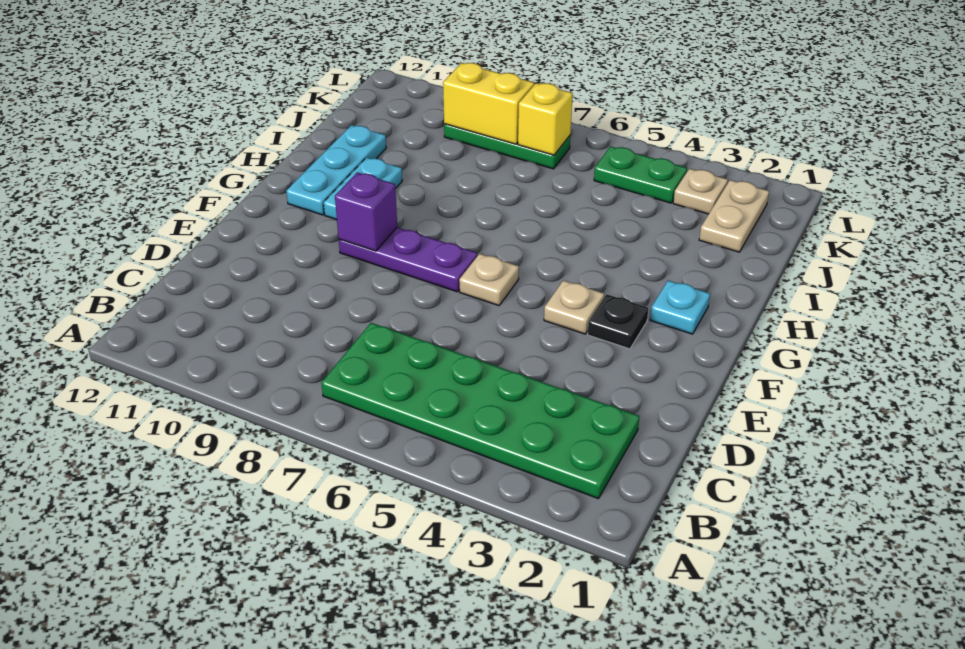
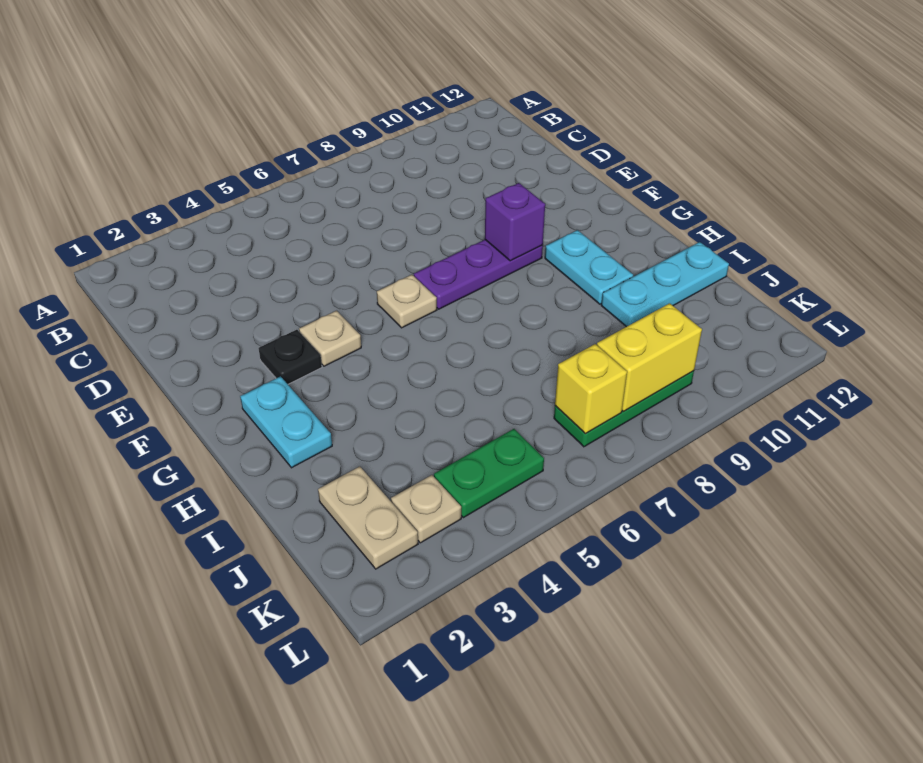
green plate B2:C7 level 1 -> none
cyan plate G2 level 1 -> cyan plate G2:H2 level 1
cyan plate G11:I11 level 1 -> cyan plate I10:I12 level 1

